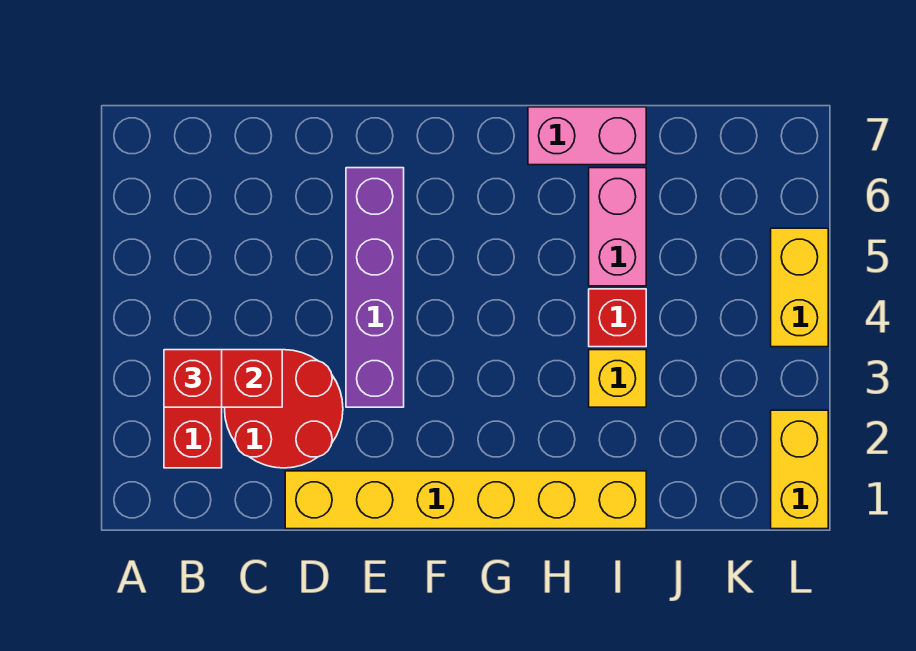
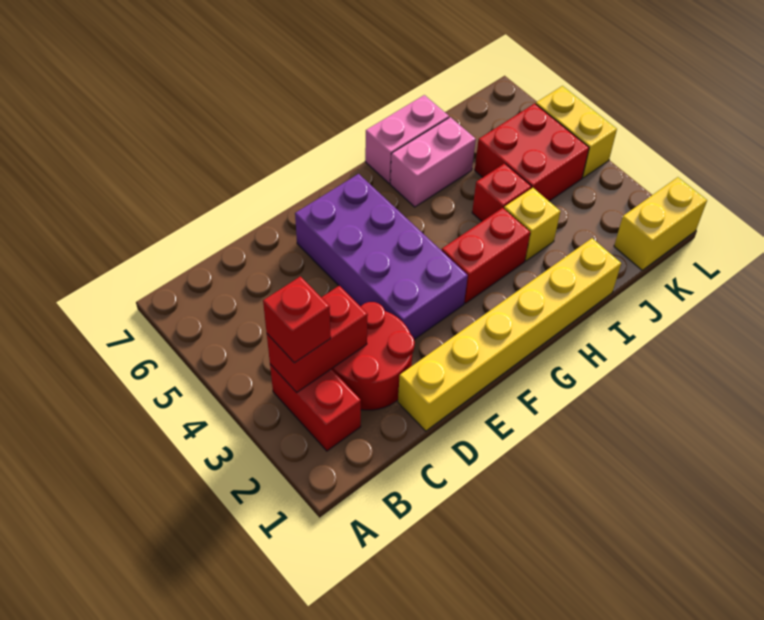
purple brick E3:E6 level 1 -> purple brick E3:F6 level 1
none -> red brick G3:H3 level 1
pink brick I5:I6 level 1 -> pink brick H6:I6 level 1
none -> red brick J4:K5 level 1
yellow brick L1:L2 level 1 -> yellow brick K1:L1 level 1

